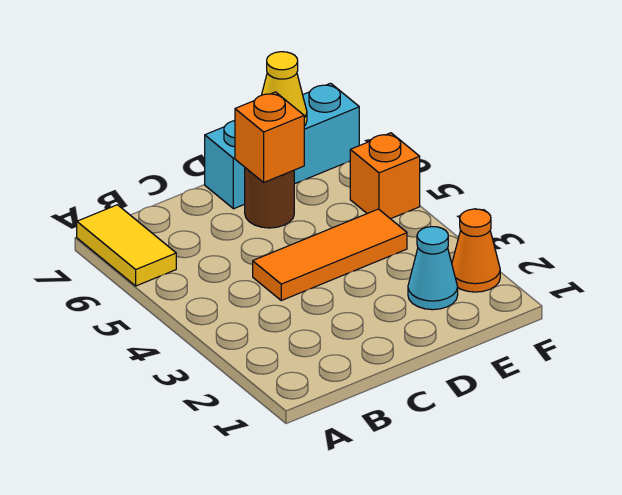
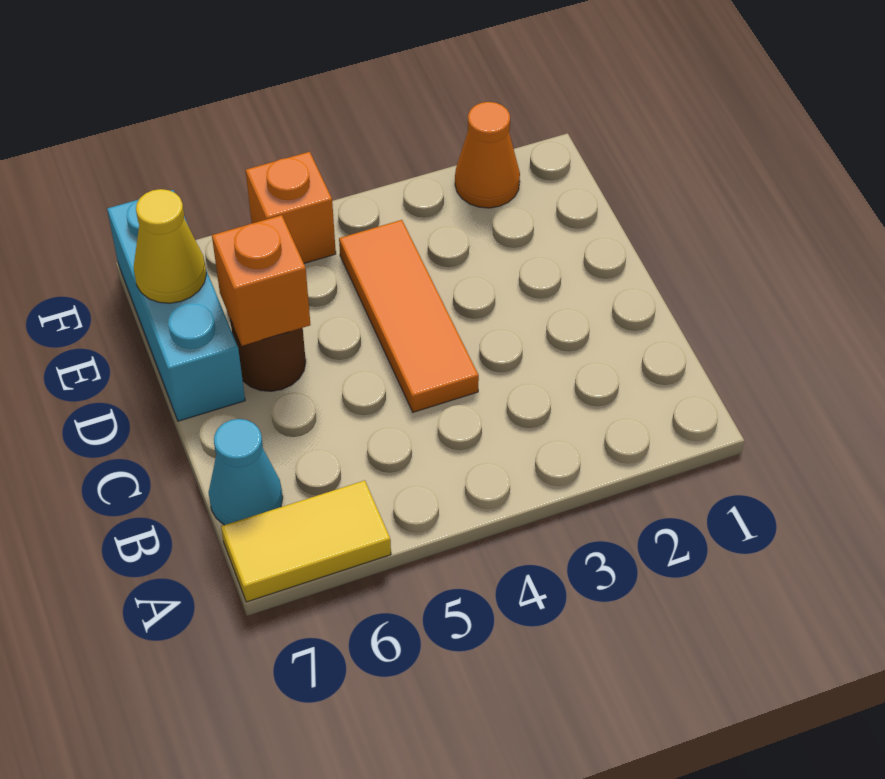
cyan cone E2 level 1 -> cyan cone B7 level 1

